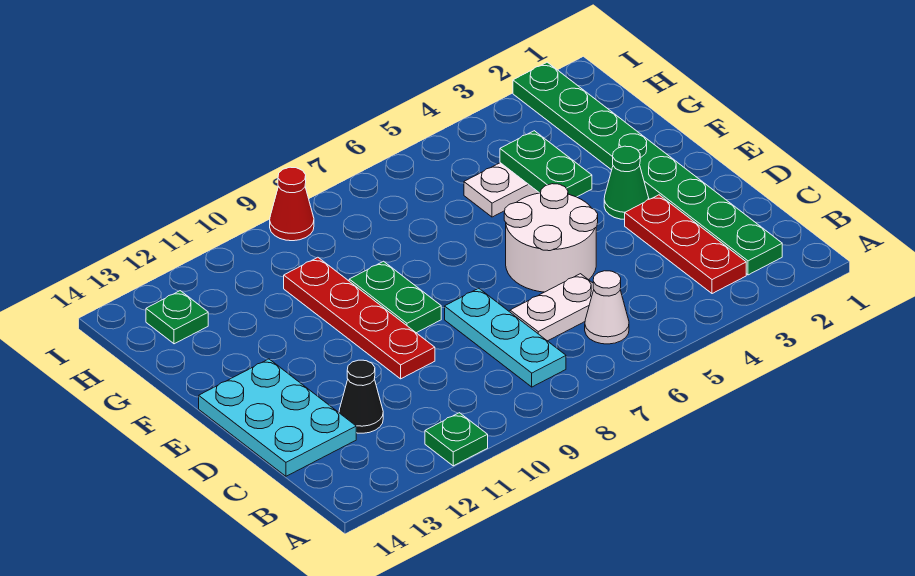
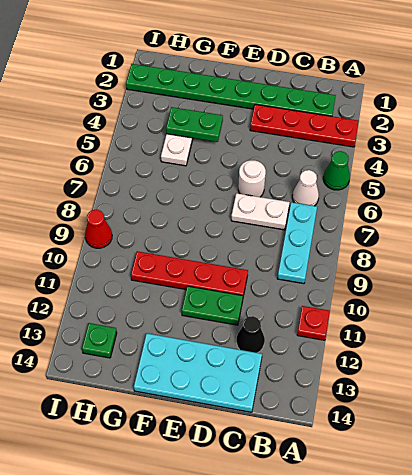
green plate A11 level 1 -> red plate A11 level 1
red plate B3:D3 level 1 -> red plate A3:D3 level 1
cyan plate B8:D8 level 1 -> cyan plate B7:B9 level 1
white plate C6:C7 level 1 -> white plate C7:D7 level 1
cyan plate C13:E14 level 1 -> cyan plate C13:F14 level 1
white round brick D5:E6 level 1 -> white round brick D6 level 1
green cone E3 level 1 -> green cone A5 level 1
green plate E9:F9 level 1 -> green plate D11:E11 level 1

